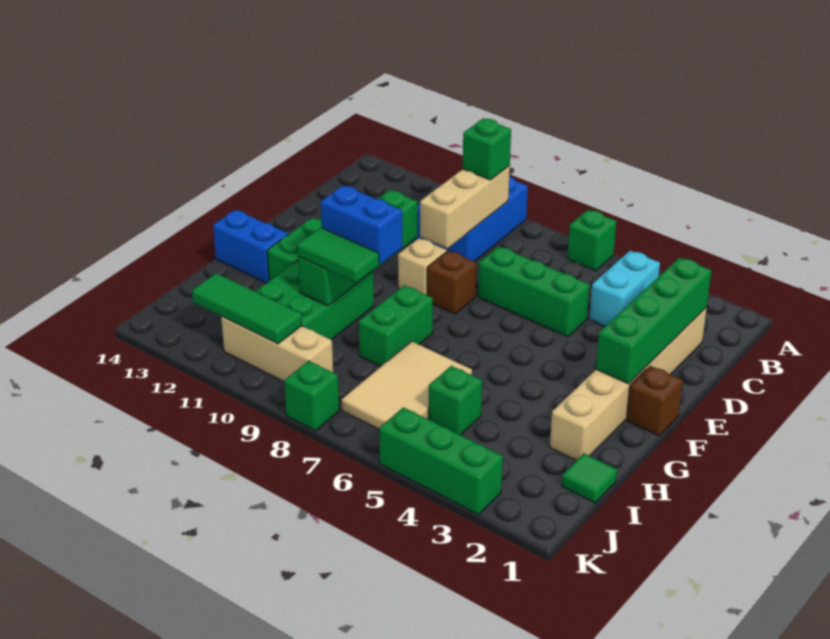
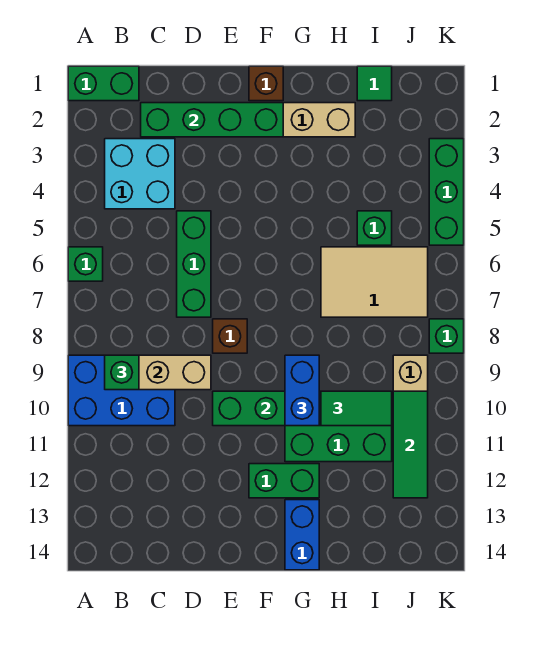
cyan brick B4:C4 level 1 -> cyan brick B3:C4 level 1
tan brick E9 level 1 -> none
green brick G8:H8 level 1 -> green brick A1:B1 level 1
green tile H9:H10 level 3 -> green tile H10:I10 level 3

